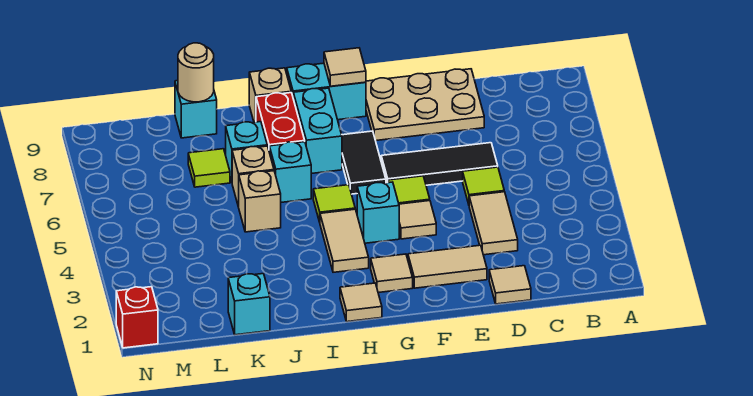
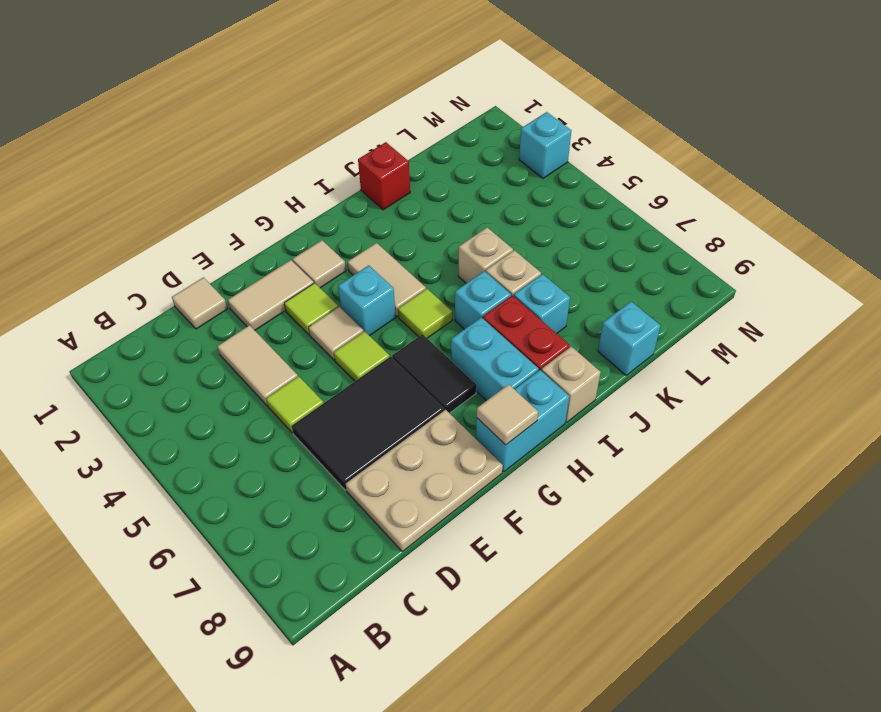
black tile D6:F6 level 1 -> black tile D6:F7 level 1
tan tile H1 level 1 -> none
cyan brick K1 level 1 -> cyan brick N3 level 1
lime tile K7 level 1 -> lime tile F3 level 1
tan round brick K9 level 2 -> none
red brick N1 level 1 -> red brick J1 level 1

